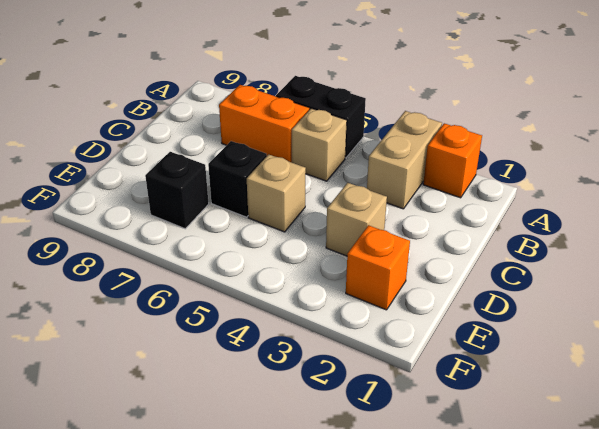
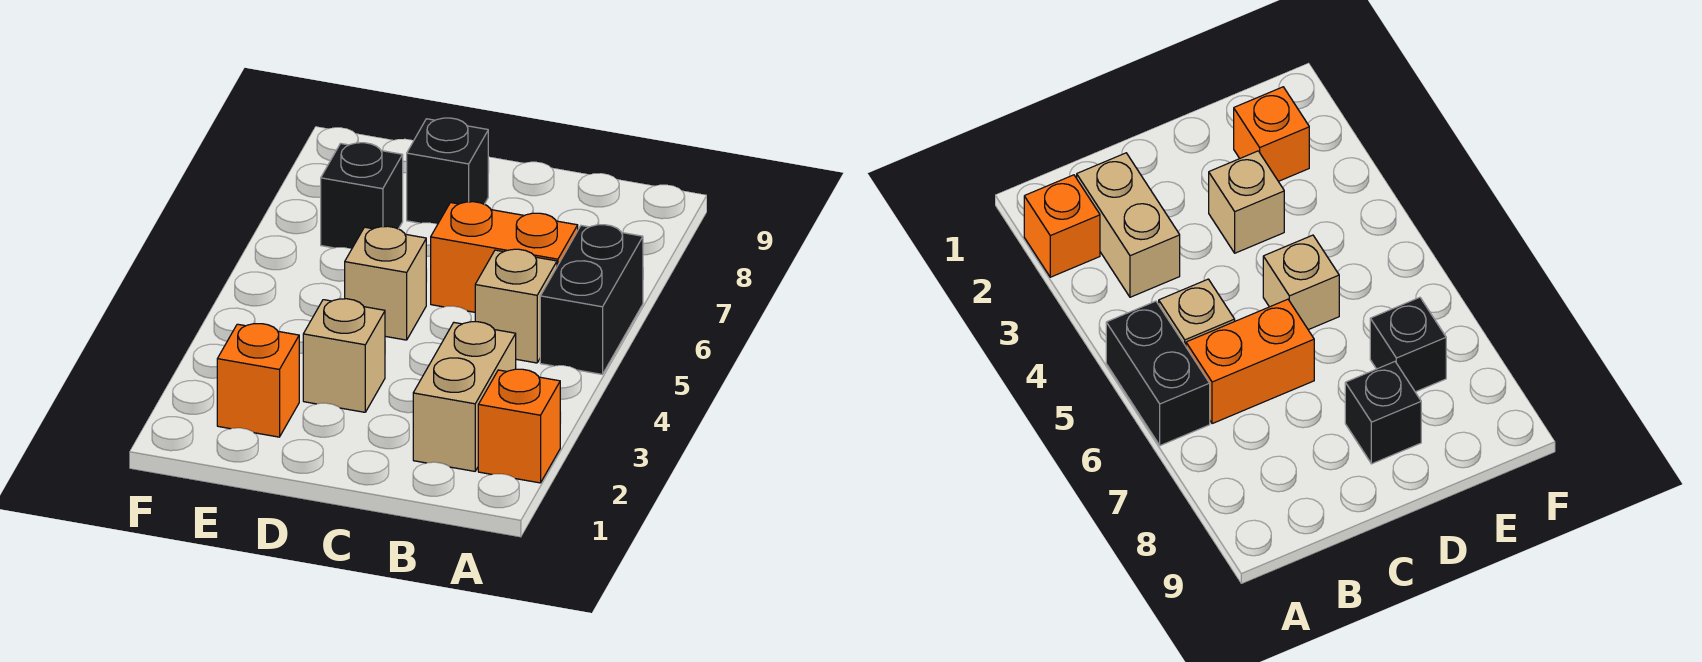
tan brick A3:B3 level 1 -> tan brick B2:B3 level 1
orange brick B6:B7 level 1 -> orange brick B6:C6 level 1
black brick D6 level 1 -> black brick D8 level 1

